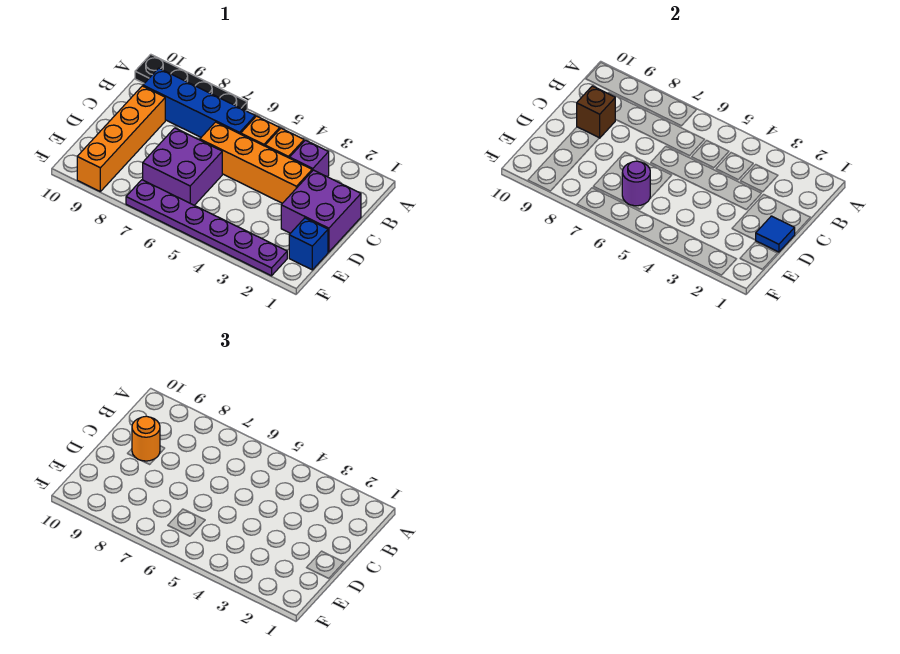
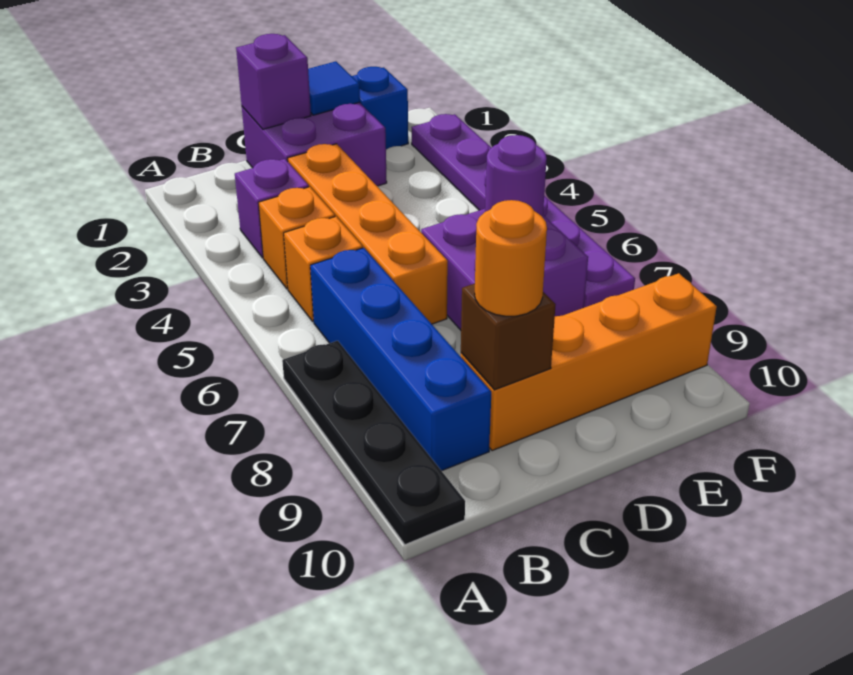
none -> purple brick C1 level 2

